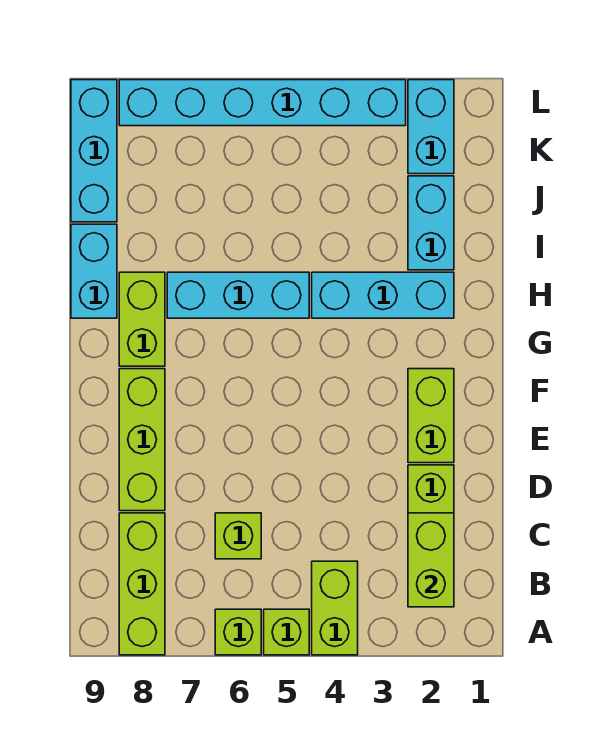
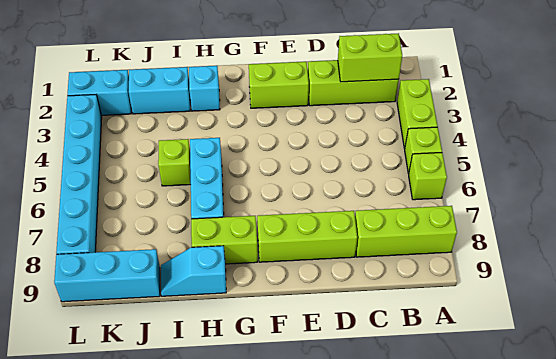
lime brick A4:B4 level 1 -> lime brick A3:A4 level 1
lime brick C6 level 1 -> lime brick I5 level 1
cyan brick H2:H4 level 1 -> cyan brick H2 level 1
cyan brick H9:I9 level 1 -> cyan slope H9:I9 level 1 top H

